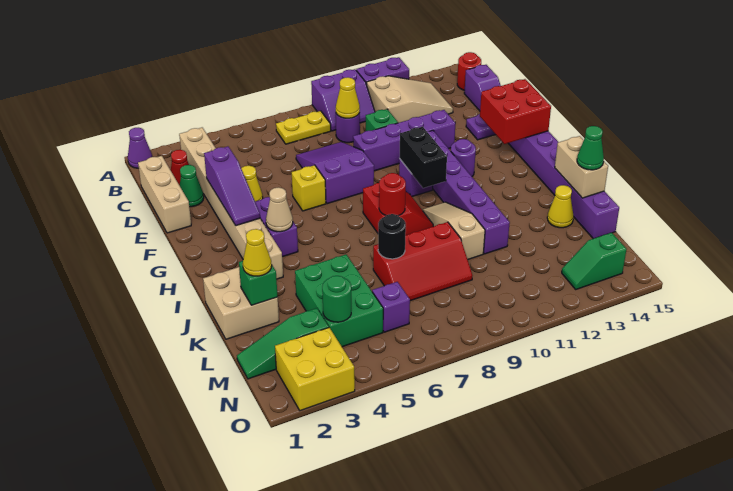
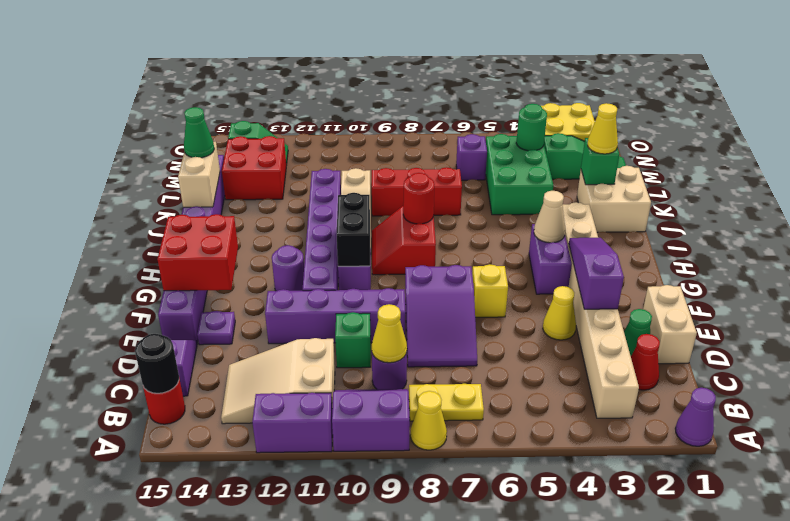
tan brick C1:E1 level 1 -> tan brick D1:E1 level 1
black round brick K7 level 2 -> black round brick B15 level 2
yellow cone K14 level 1 -> yellow cone A8 level 1
none -> red brick L13:M14 level 1

